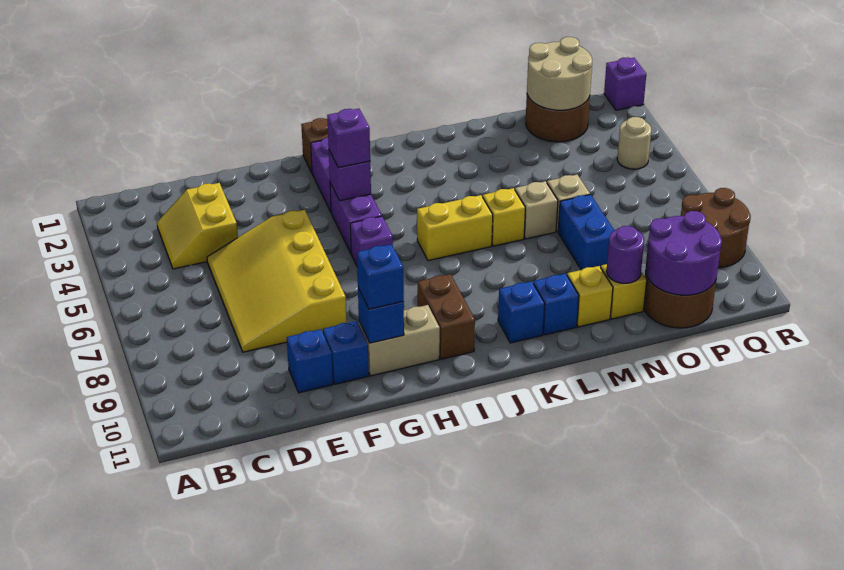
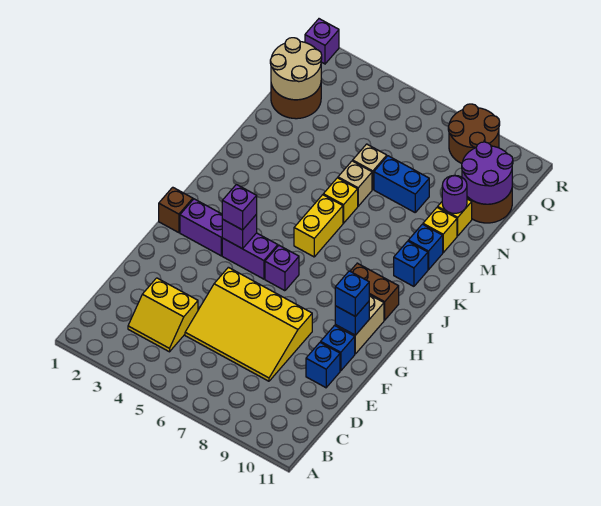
tan round brick Q4 level 1 -> none

